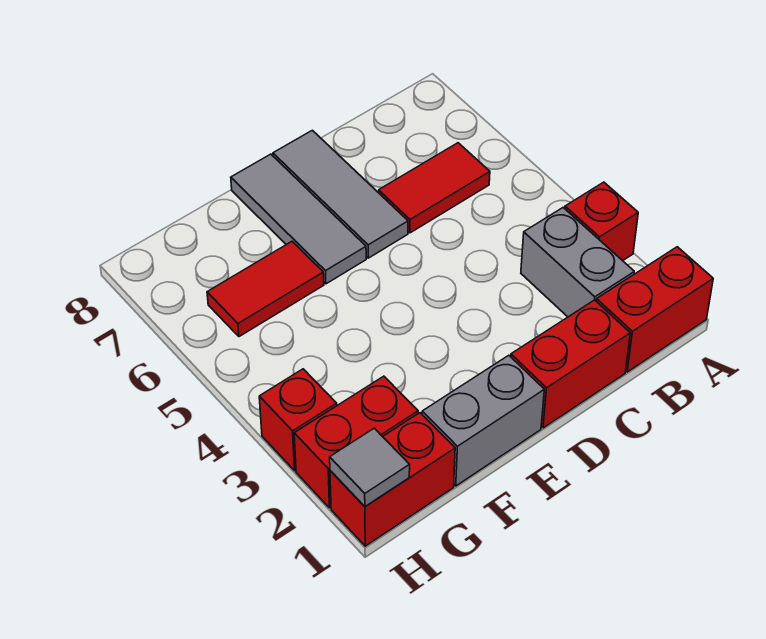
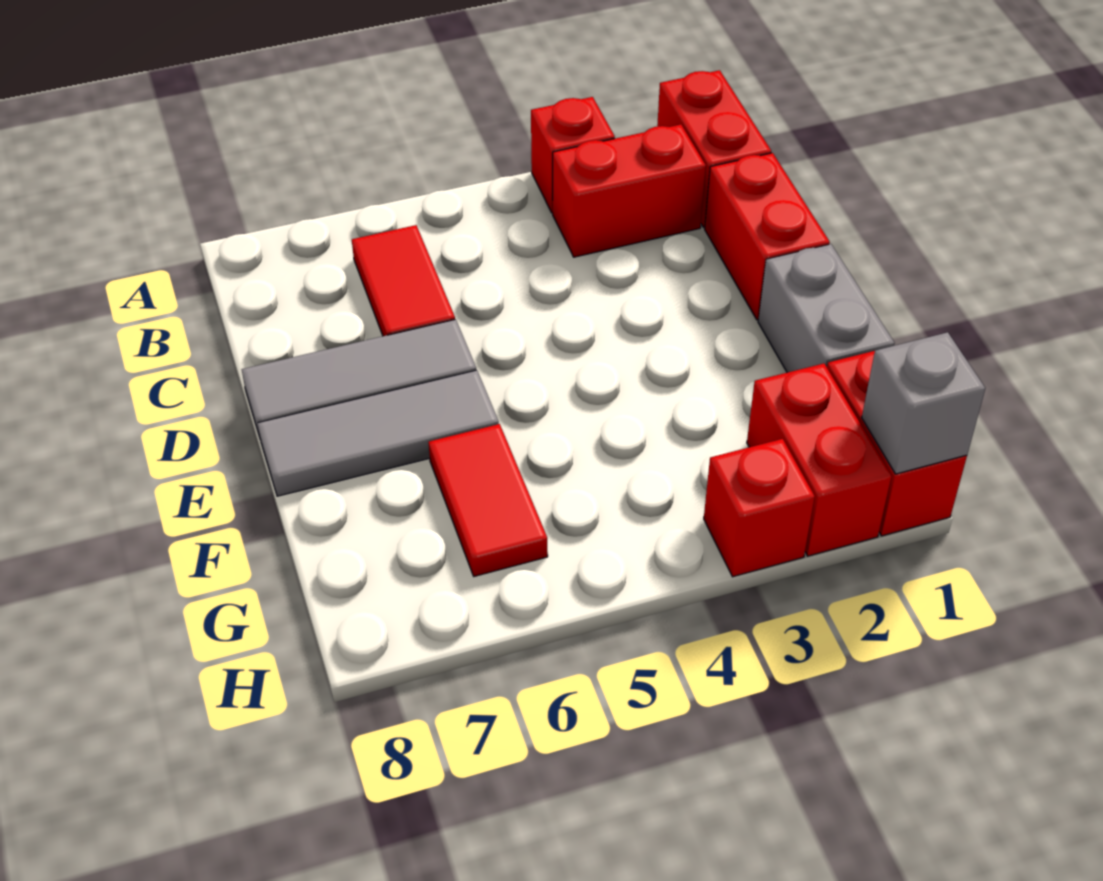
grey brick B2:B3 level 1 -> red brick B2:B3 level 1
grey tile H1 level 2 -> grey brick H1 level 2

